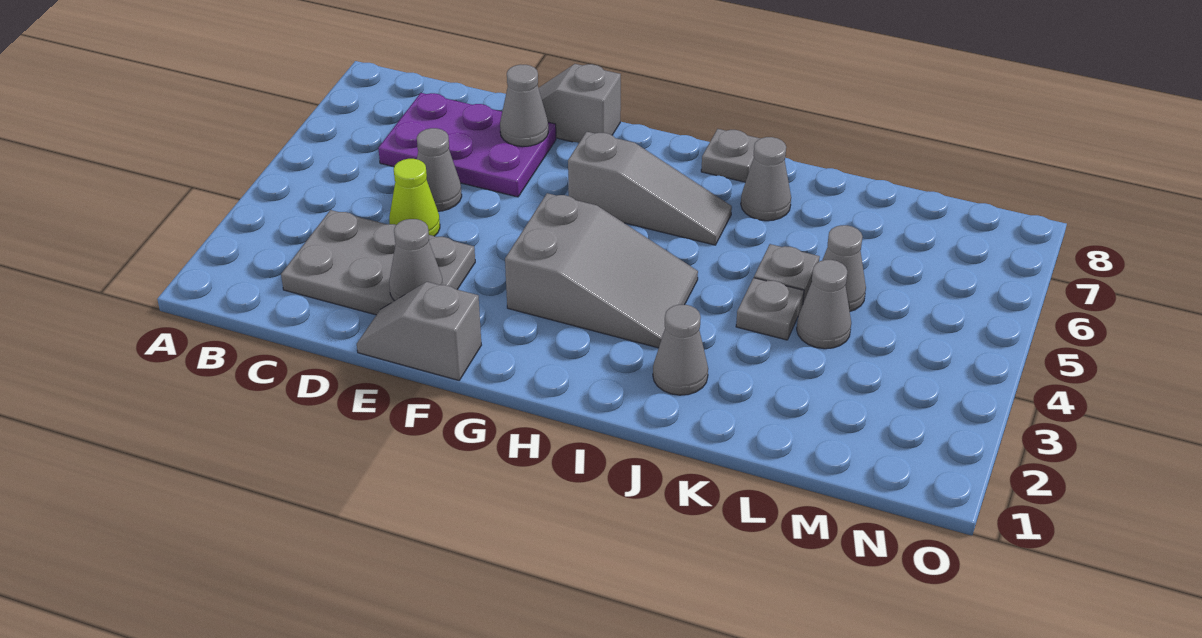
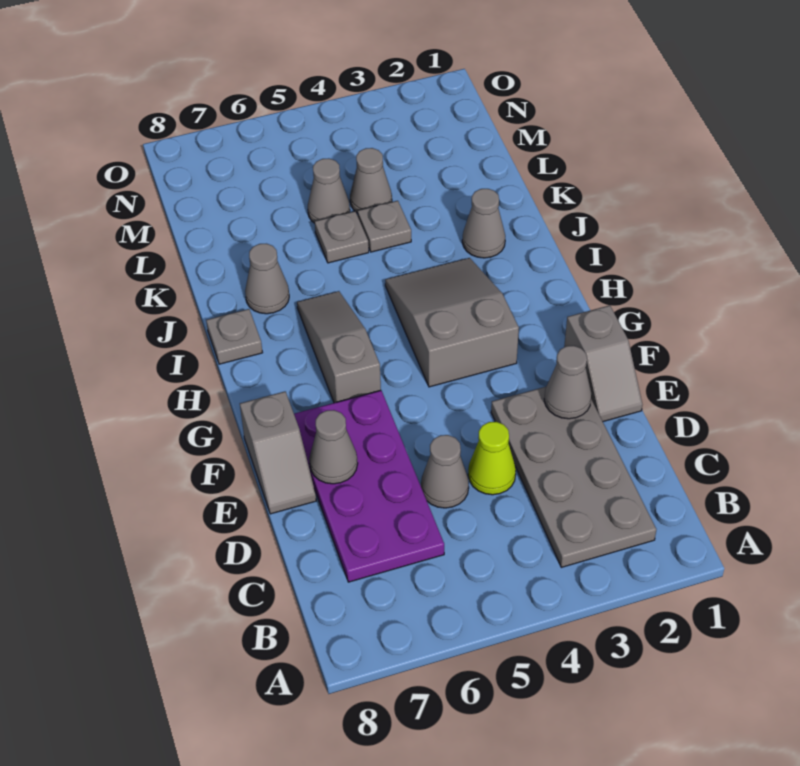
grey plate C2:E3 level 1 -> grey plate B2:E3 level 1
purple plate C6:E7 level 1 -> purple plate C6:F7 level 1

